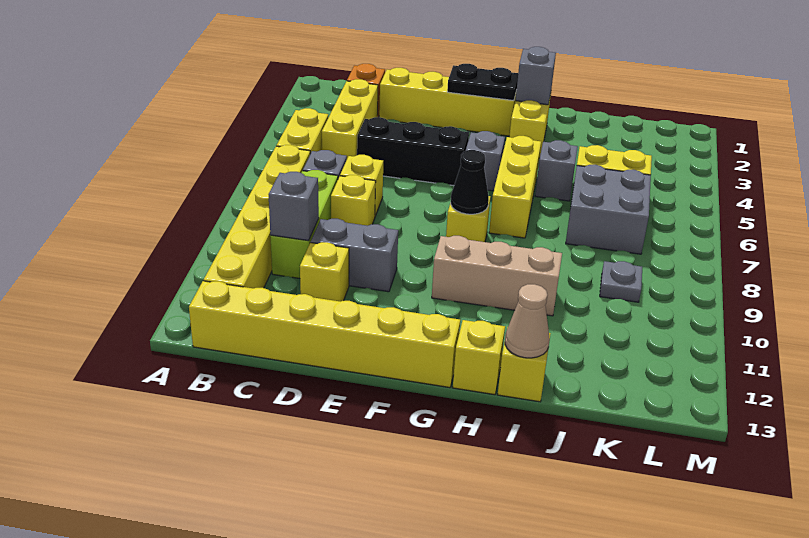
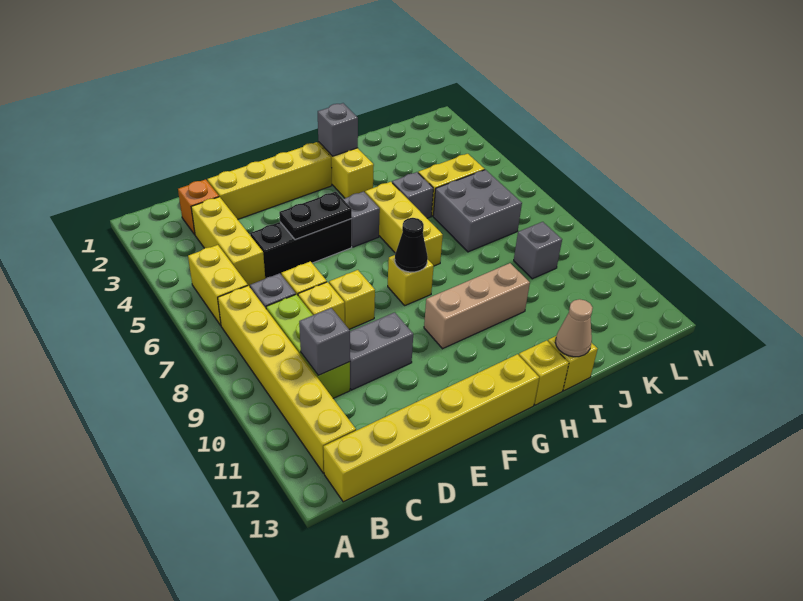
yellow brick D11 level 1 -> yellow brick E8 level 1
black plate F2:G2 level 2 -> black plate E5:F5 level 2
grey plate K9 level 1 -> grey brick K9 level 1

